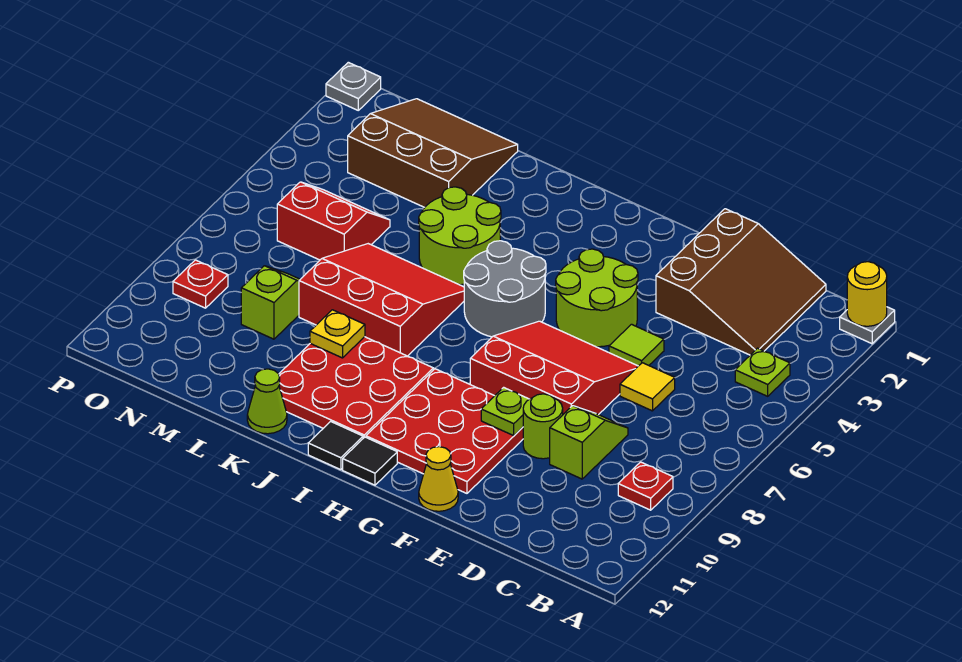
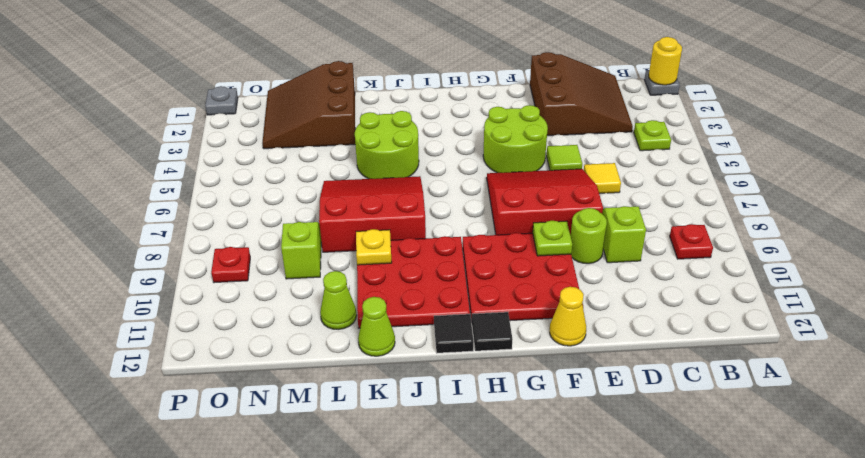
grey round brick H5:I6 level 1 -> none
brown slope L1:N3 level 1 top 3 -> brown slope L1:N3 level 1 top L
none -> lime cone L11 level 1
red slope M5:N6 level 1 top 6 -> none

